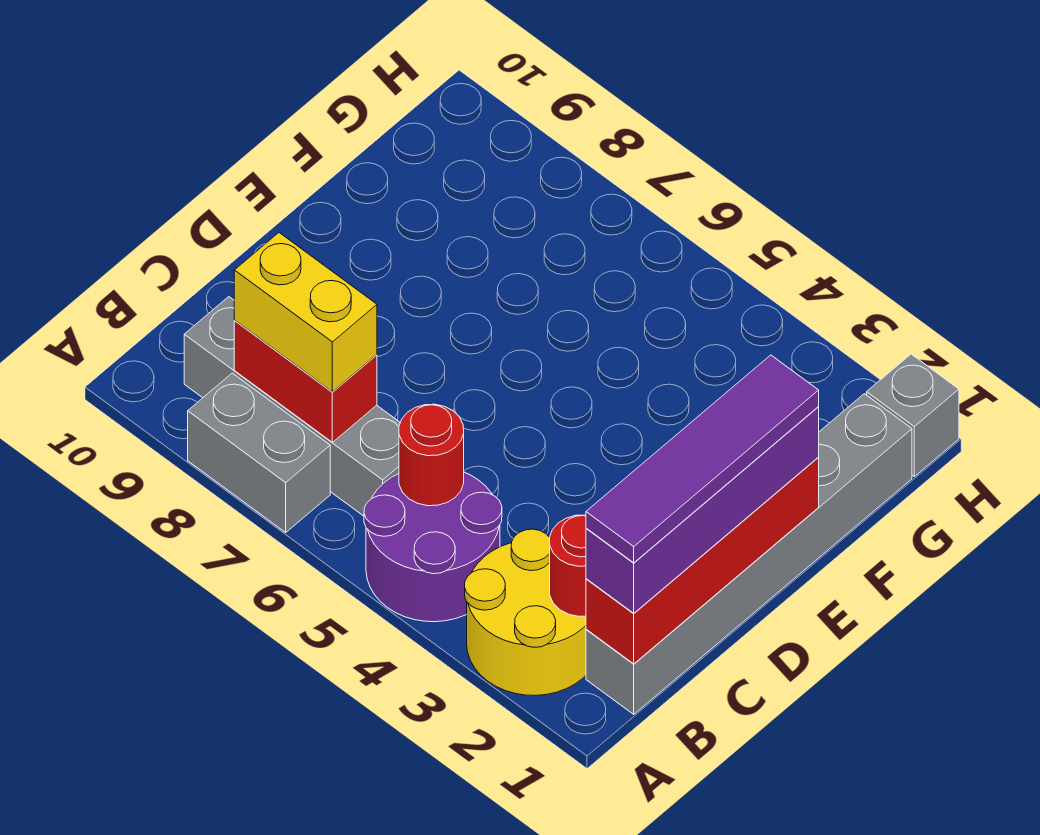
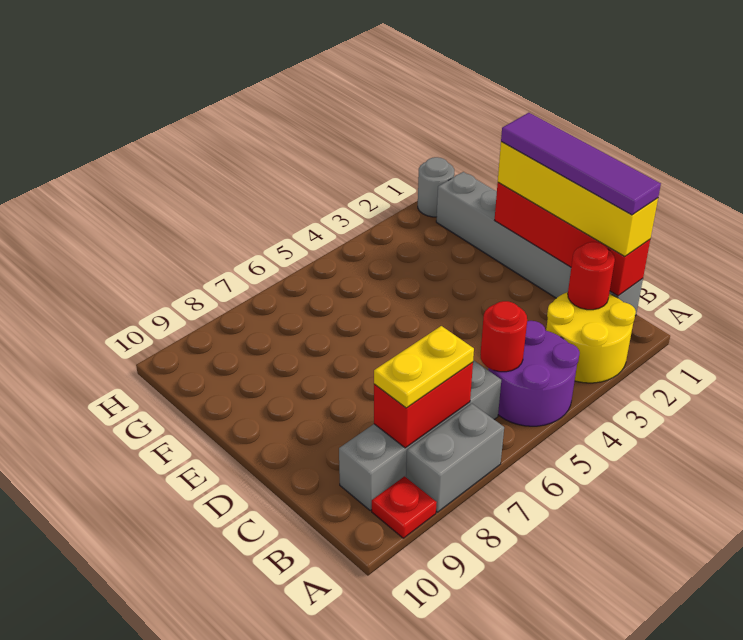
none -> red plate A9 level 1
purple brick B1:E1 level 3 -> yellow brick B1:E1 level 3
yellow brick B7:B8 level 3 -> yellow plate B7:B8 level 3
grey brick H1 level 1 -> grey round brick H1 level 1

